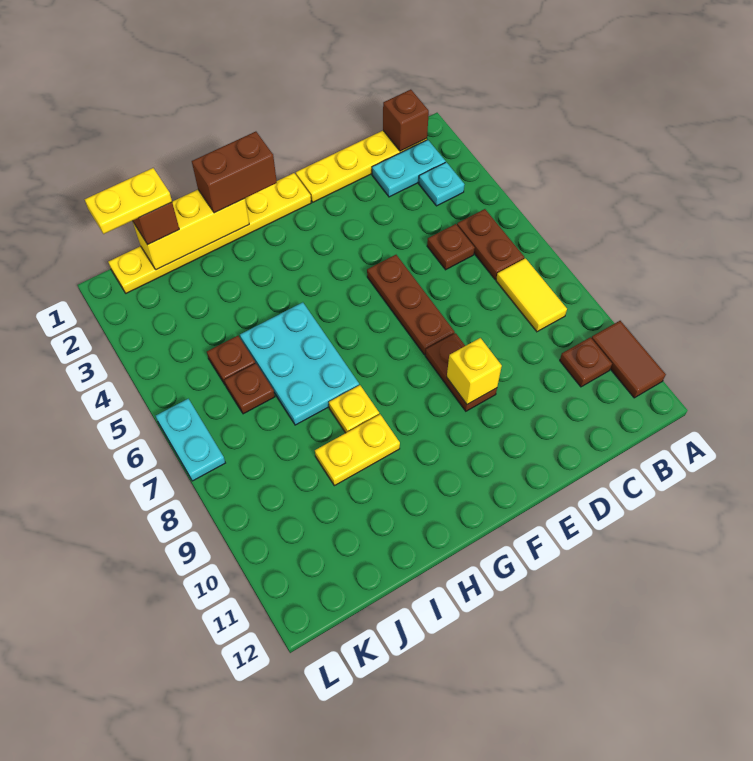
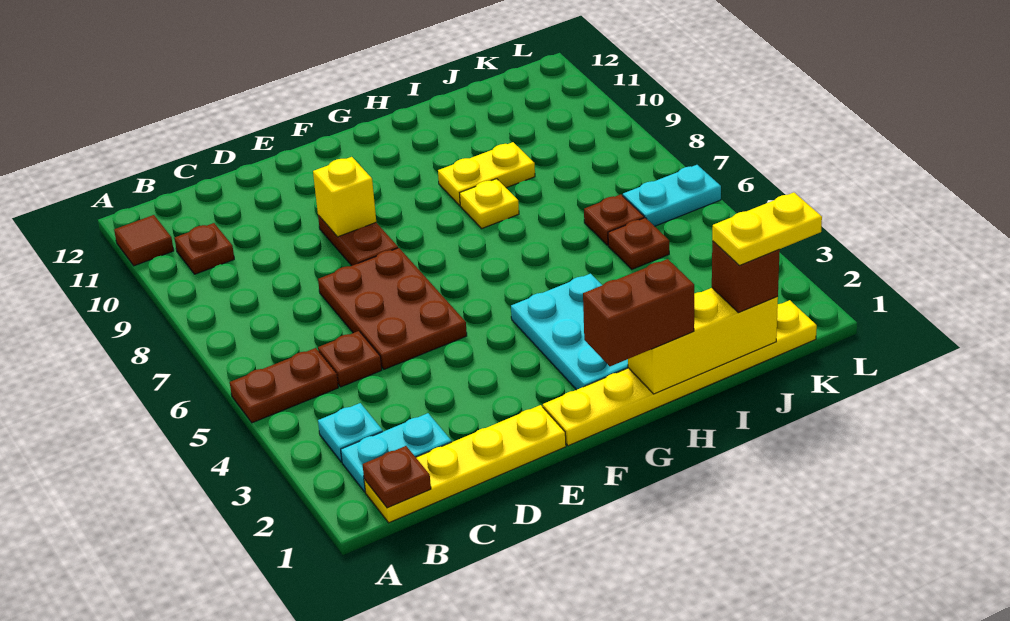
brown tile A10:A11 level 1 -> brown tile A11 level 1
brown brick B1 level 2 -> brown plate B1 level 2
brown plate B5:B6 level 1 -> brown plate A5:B5 level 1
yellow tile B7:B8 level 1 -> none
brown plate E5:E7 level 1 -> brown plate D5:E7 level 1
cyan plate H5:I7 level 1 -> cyan plate G2:H4 level 1
cyan plate L6:L7 level 1 -> cyan plate K6:L6 level 1

